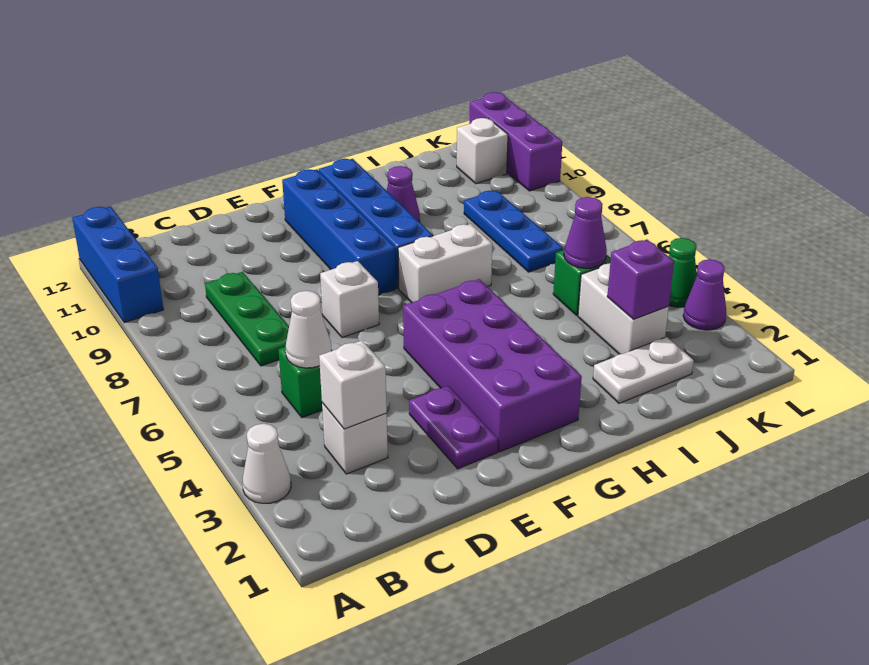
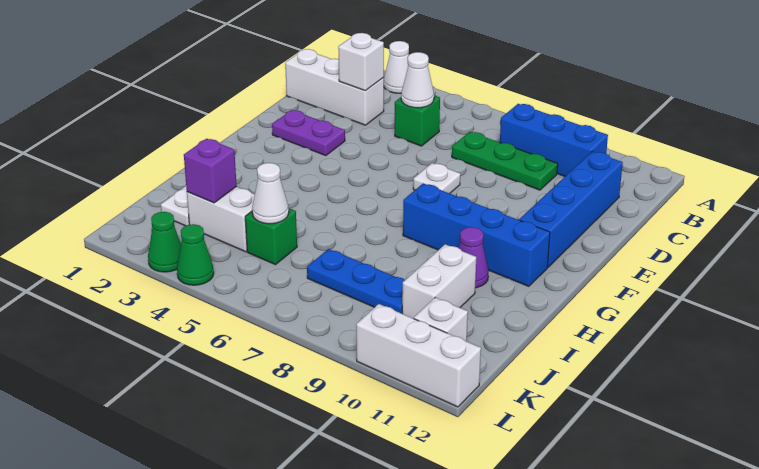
blue brick A10:A12 level 1 -> blue brick B8:B10 level 1
white brick C3 level 1 -> white brick C1:C3 level 1
white brick E7 level 1 -> white plate E7 level 1
purple brick F2:G5 level 1 -> none
blue brick F8:F11 level 1 -> blue brick C11:F11 level 1
white brick G7:H7 level 1 -> white brick I10:J10 level 1
purple cone J5 level 2 -> white cone J5 level 2
purple cone L3 level 1 -> green cone L3 level 1
purple brick L10:L12 level 1 -> white brick L10:L12 level 1

